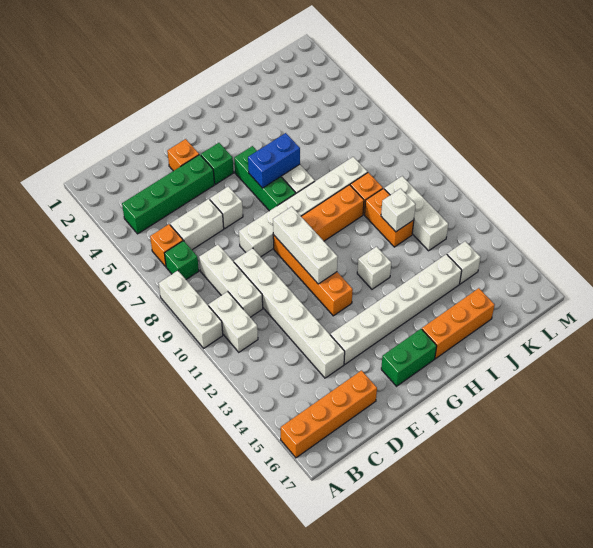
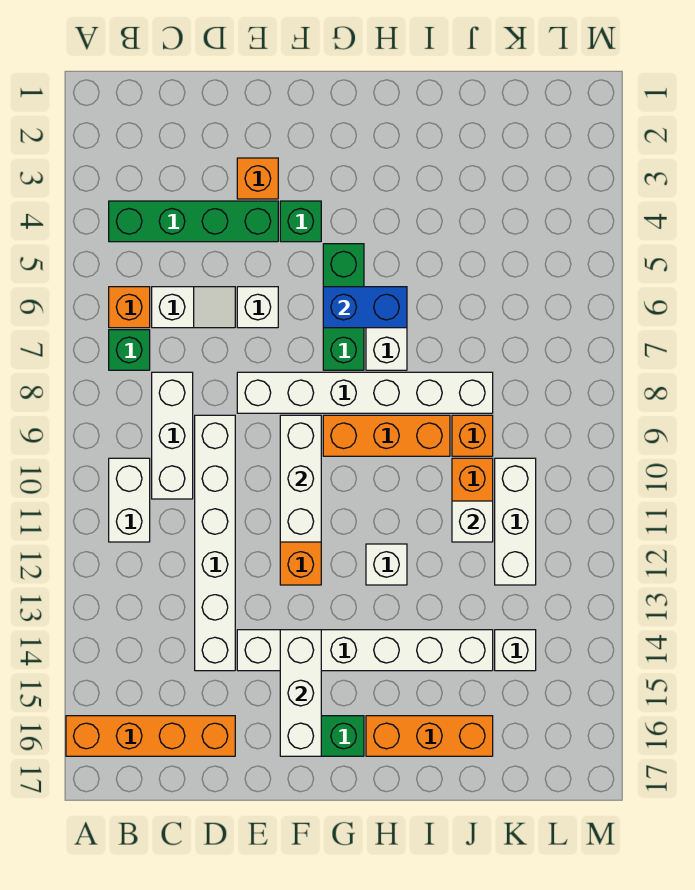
white brick A8:A10 level 1 -> white brick F14:F16 level 2
white brick C6:D6 level 1 -> white slope C6:D6 level 1 top C

